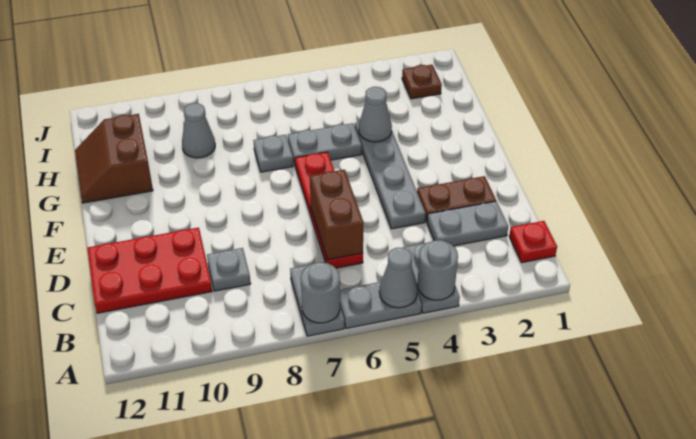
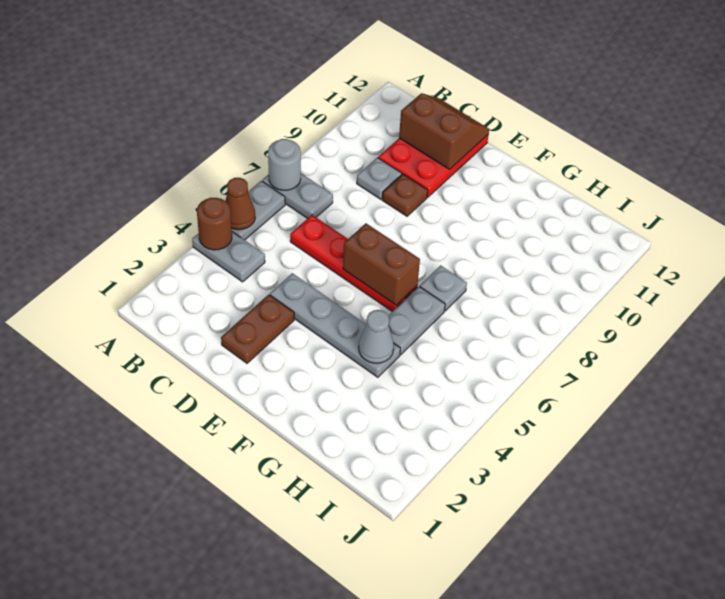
grey round brick A4 level 2 -> brown round brick A4 level 2
grey cone A5 level 2 -> brown cone A5 level 2
red plate B1 level 1 -> none
grey plate C2:C3 level 1 -> none
brown brick C6:D6 level 2 -> brown brick E6:F6 level 2
brown slope G11:H12 level 1 top 11 -> brown slope C11:D12 level 2 top 11
grey cone H9 level 1 -> none
brown plate I2 level 1 -> brown plate D9 level 1

